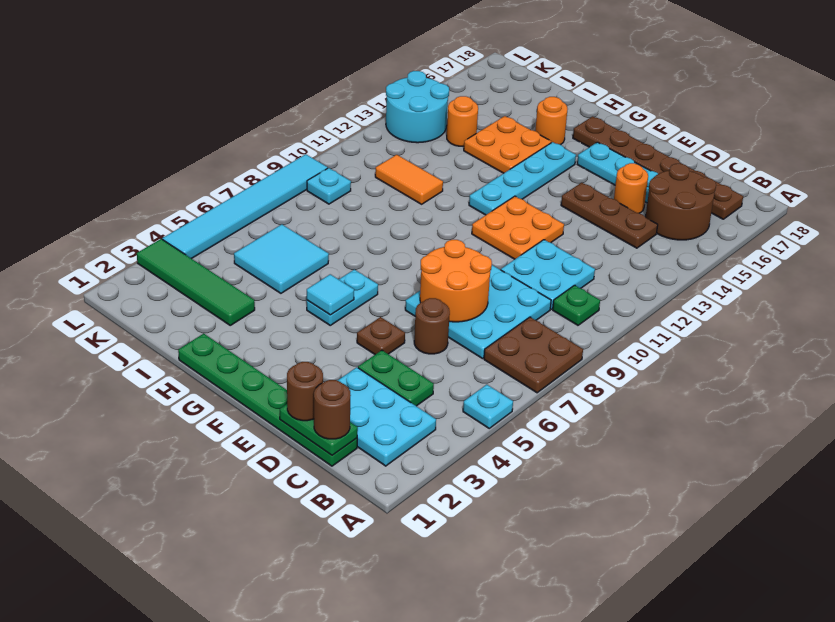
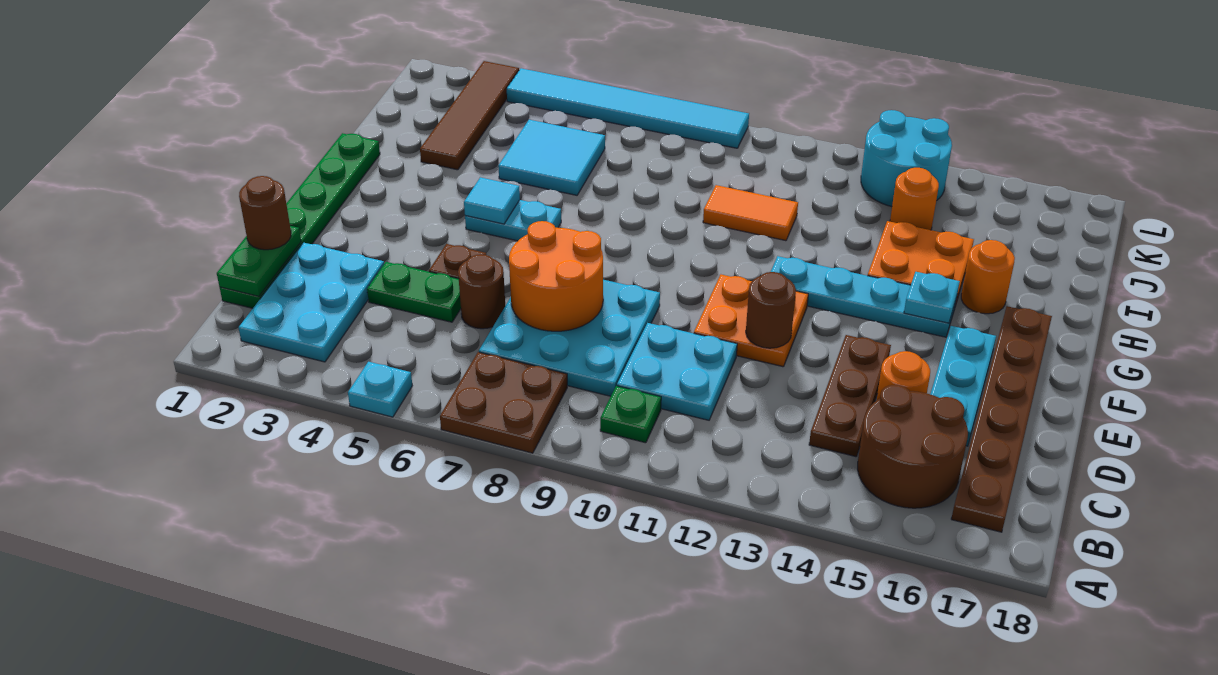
brown round brick C1 level 3 -> brown round brick E12 level 2
green plate C4:D4 level 1 -> green plate D4:D5 level 1
green tile I3:L3 level 1 -> brown tile I3:L3 level 1
orange tile I11:J11 level 1 -> orange tile I10:I11 level 1
cyan plate K9 level 1 -> cyan plate G15 level 2

